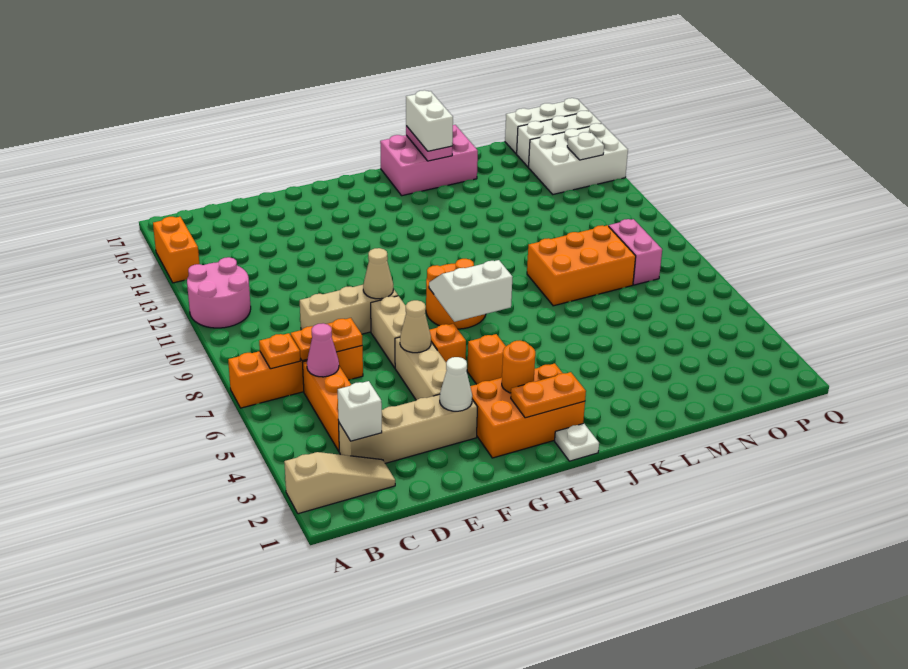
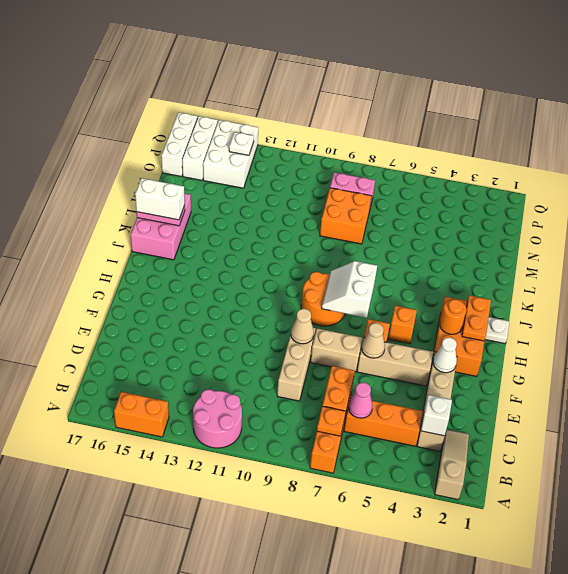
orange brick L8:N9 level 1 -> orange brick M8:N9 level 1

